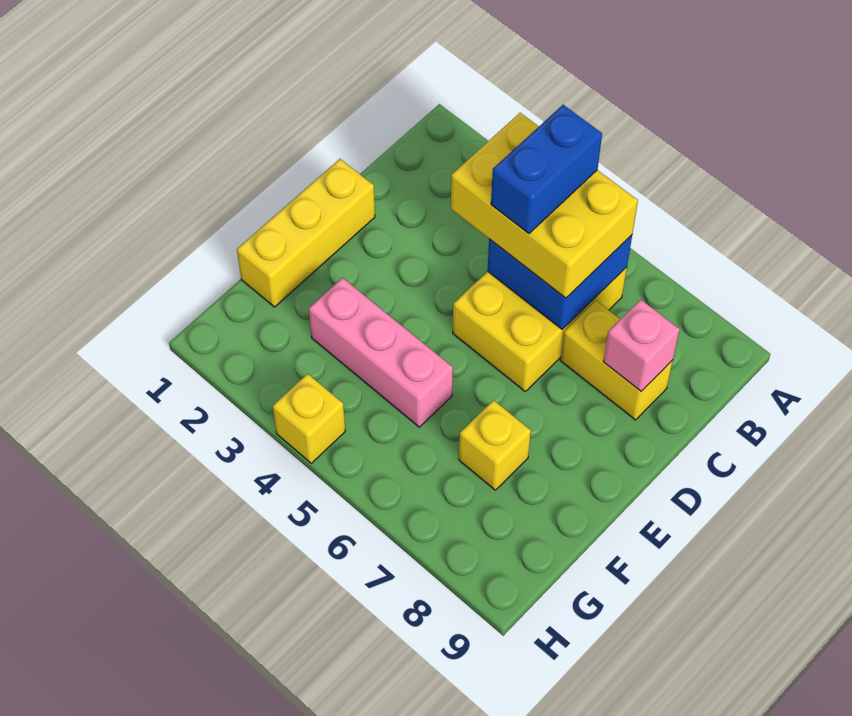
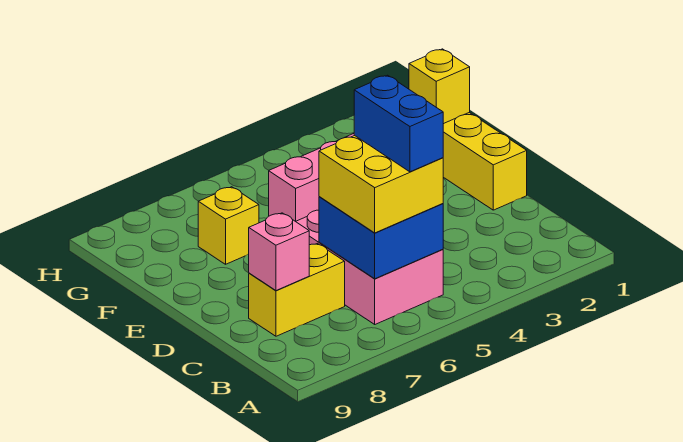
yellow brick B4:C6 level 3 -> yellow brick B5:C6 level 3
yellow brick B5:D6 level 1 -> pink brick B5:D6 level 1
yellow brick H4 level 1 -> yellow brick F1 level 2

